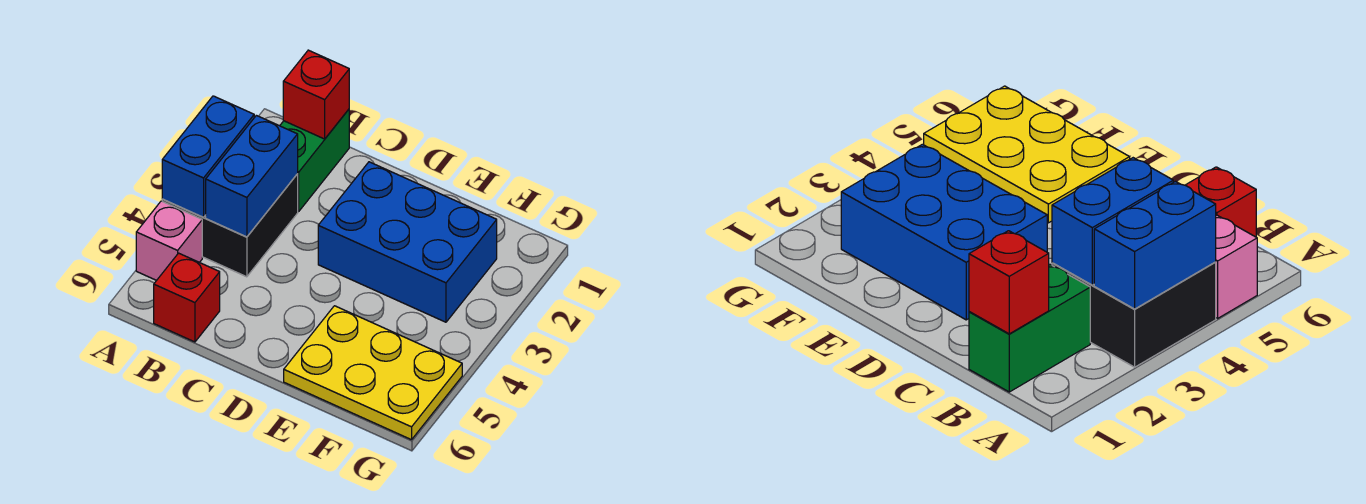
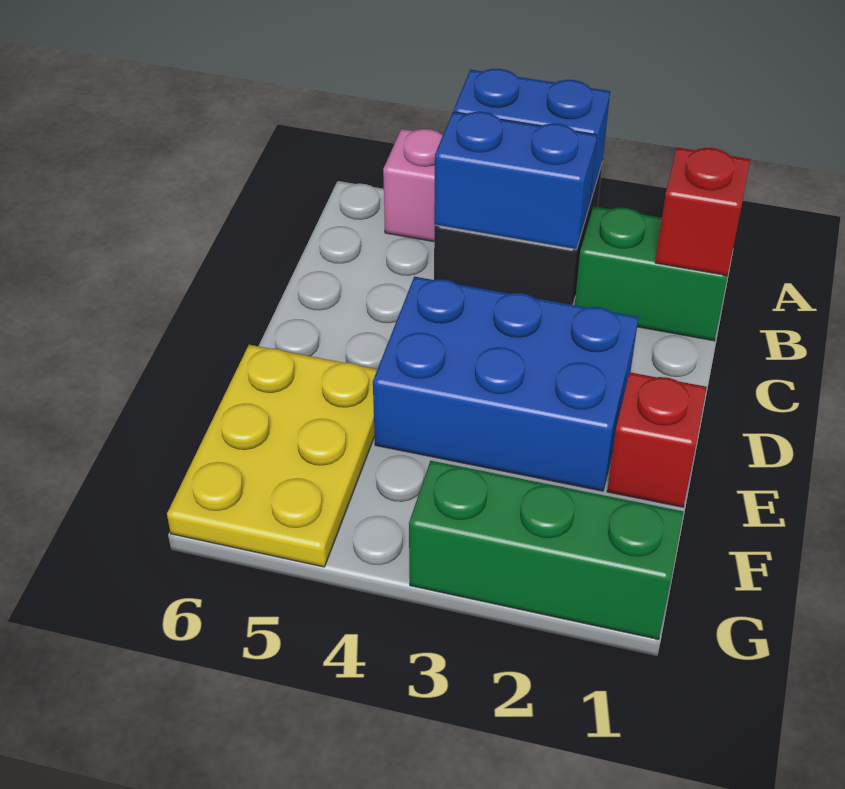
red brick B6 level 1 -> red brick E1 level 1
blue brick D2:F3 level 1 -> blue brick D2:E4 level 1
none -> green brick G1:G3 level 1

